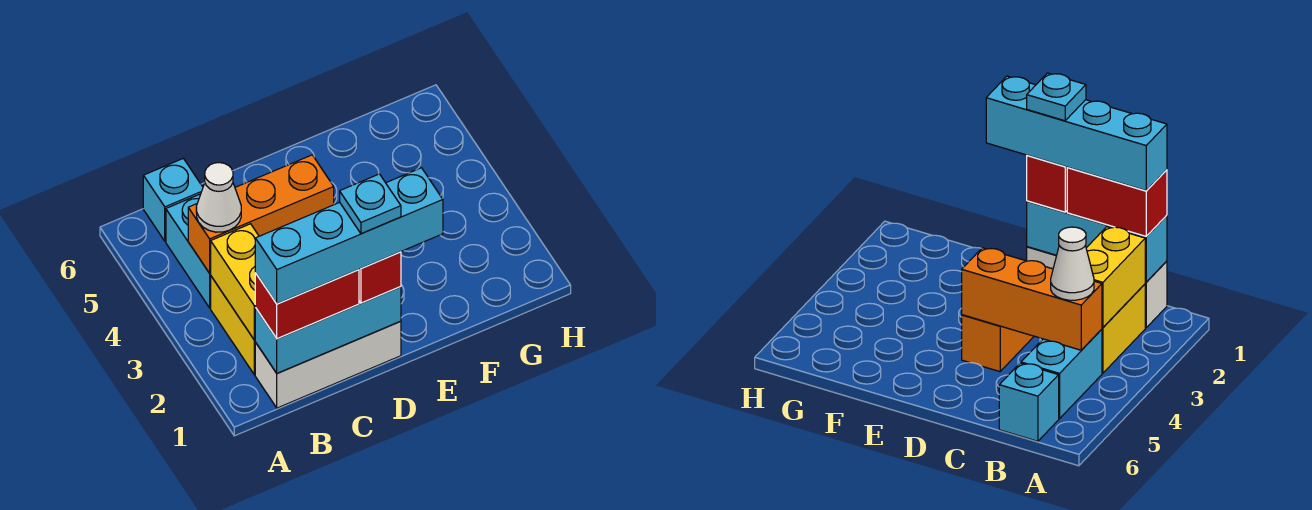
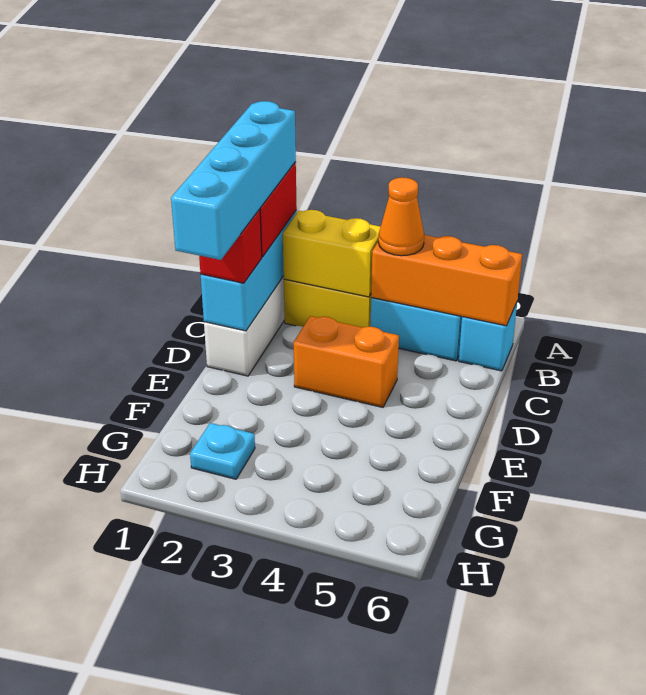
orange brick B4:D4 level 2 -> orange brick B4:B6 level 2
white cone B4 level 3 -> orange cone B4 level 3
cyan plate D1 level 5 -> cyan plate G2 level 1

